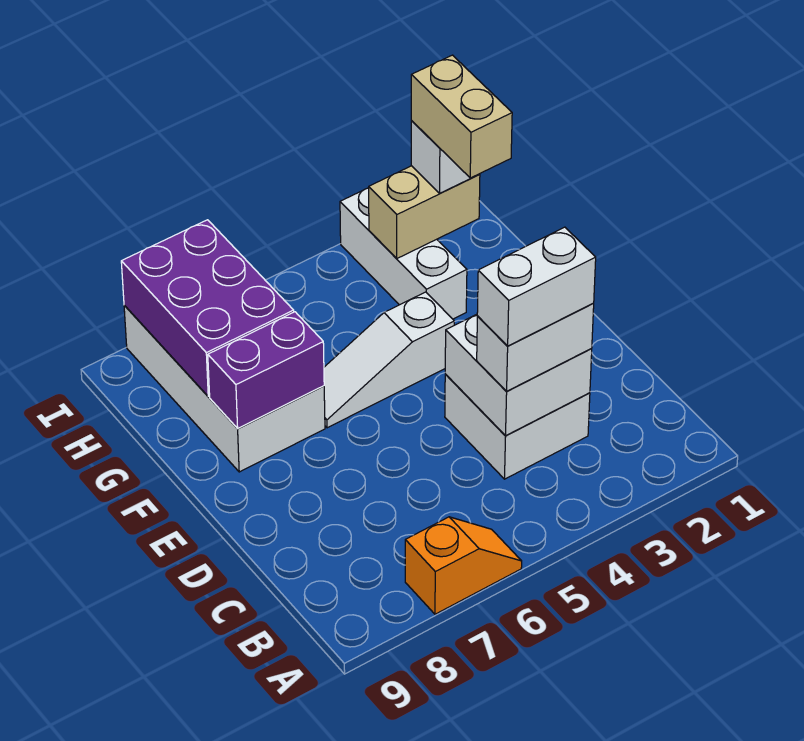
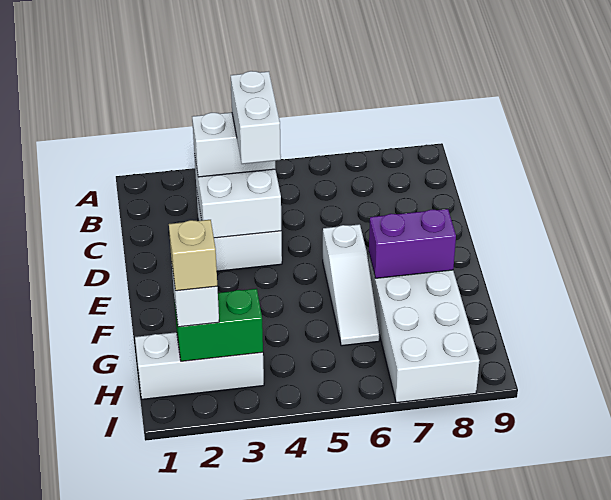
orange slope A6:A7 level 1 top 7 -> none
white brick C3:C4 level 4 -> white brick C4:D4 level 4
white slope F4:F6 level 1 top 4 -> white slope E6:G6 level 1 top E
tan brick G2:H2 level 4 -> tan brick H2 level 4
white brick G3:I3 level 1 -> white brick H1:H3 level 1
purple brick G7:I8 level 2 -> none
tan brick H2:H3 level 2 -> green brick H2:H3 level 2

